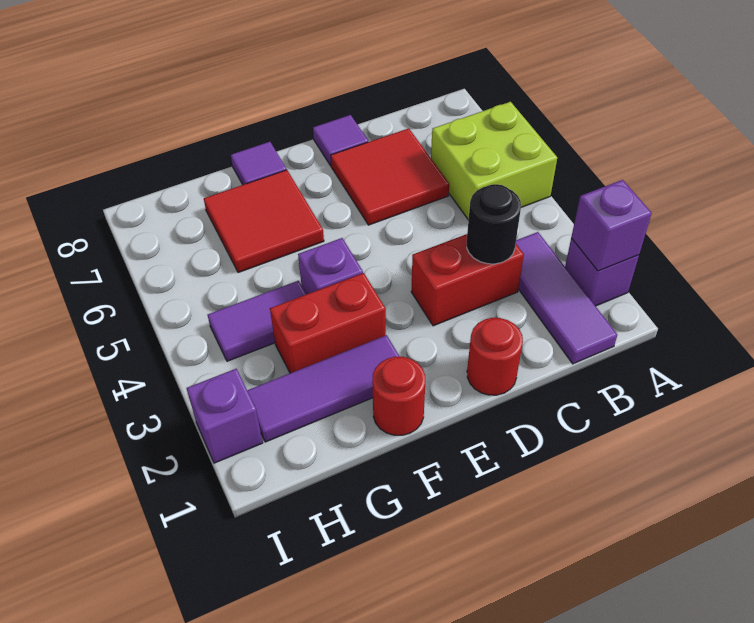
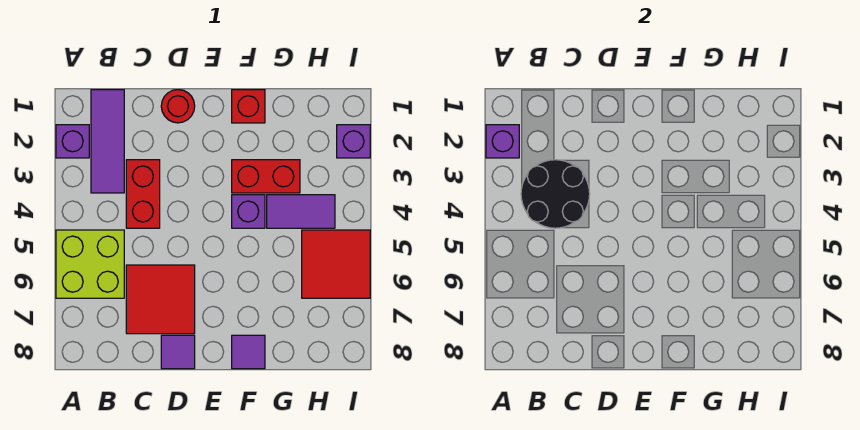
red brick C3:D3 level 1 -> red brick C3:C4 level 1
black round brick C3 level 2 -> black round brick B3:C4 level 2
red round brick F1 level 1 -> red brick F1 level 1
purple tile F2:H2 level 1 -> none
red tile F6:G7 level 1 -> red tile H5:I6 level 1

